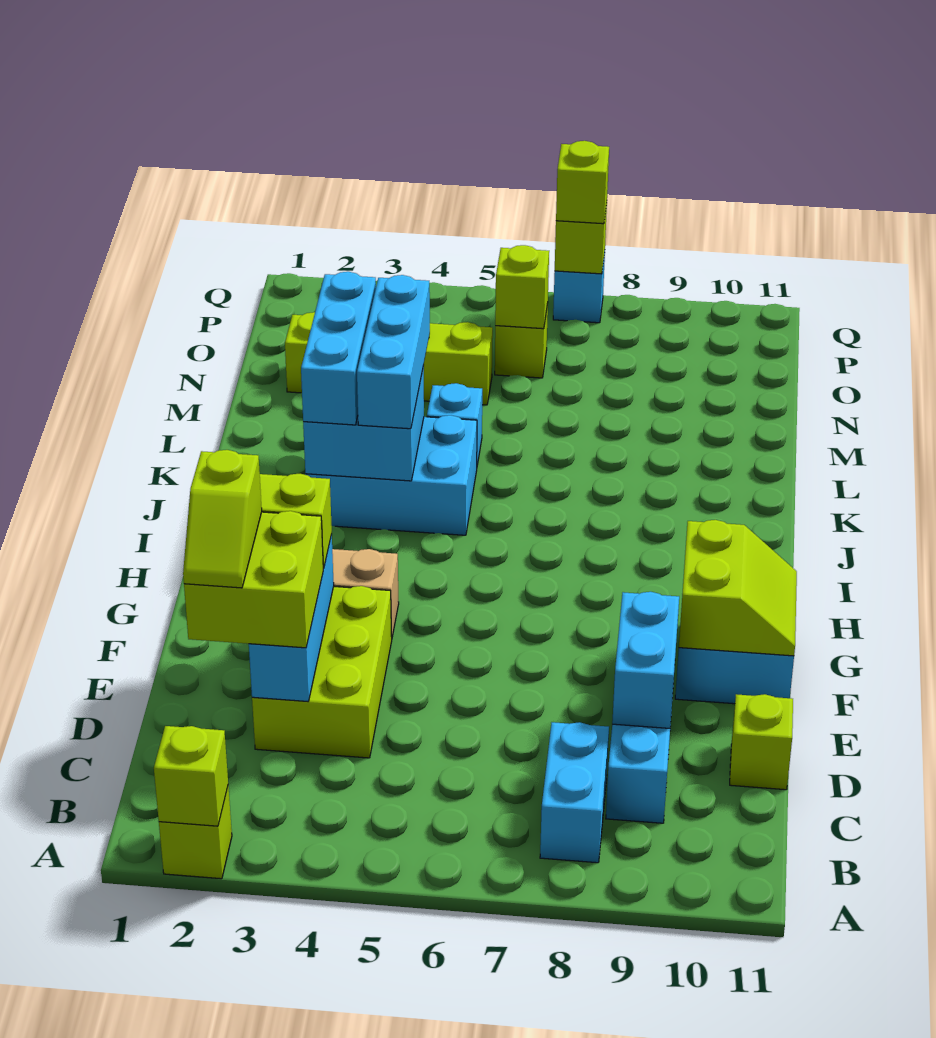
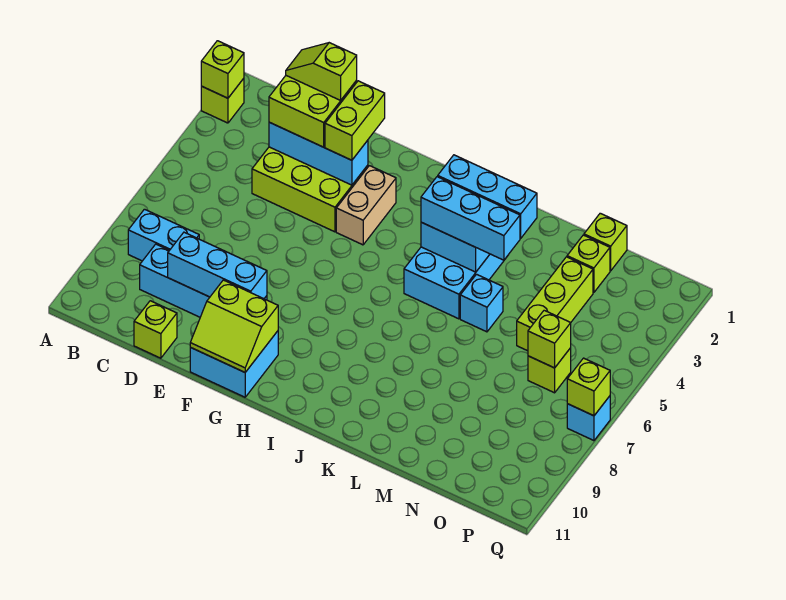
cyan brick D9:E9 level 2 -> cyan brick D9:F9 level 2
lime brick Q7 level 3 -> lime brick N1 level 1

